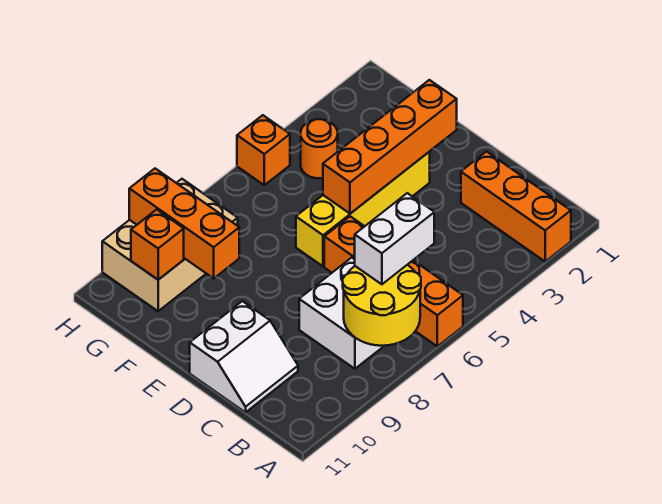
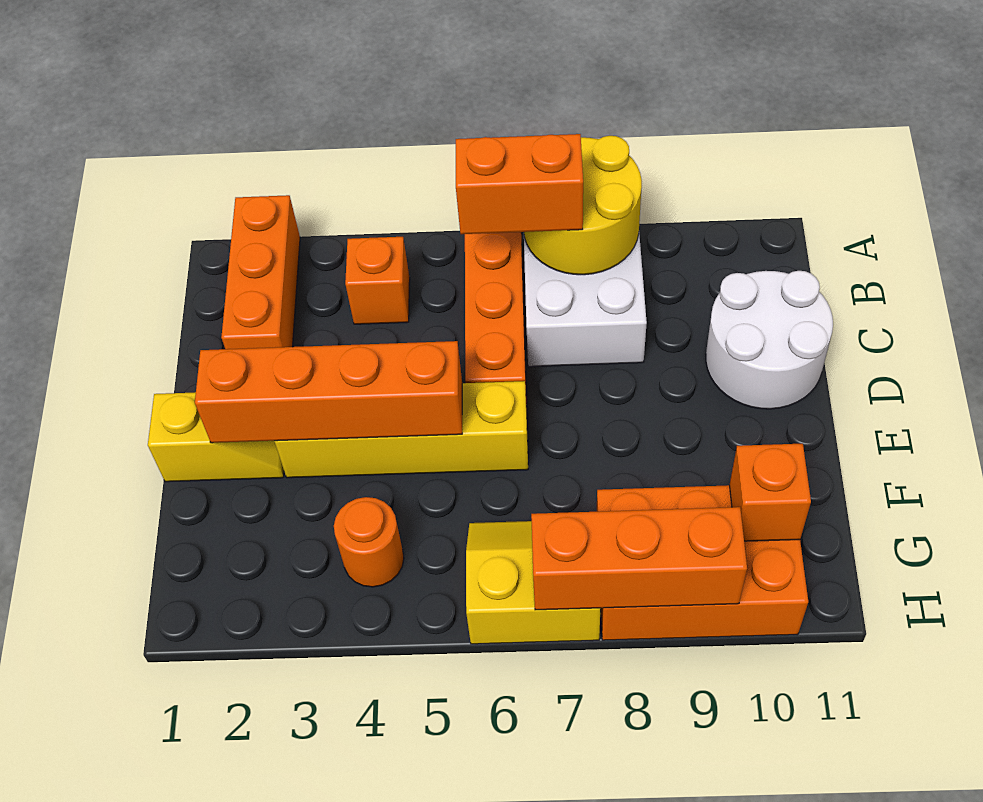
white brick B6:B7 level 3 -> orange brick B6:B7 level 3
white slope C10:D11 level 1 top D -> white round brick C10:D11 level 1
none -> yellow slope E1:E2 level 1 top 1
orange brick F9:H9 level 2 -> orange brick H7:H9 level 2
none -> yellow slope G6:H7 level 1 top H
tan brick G8:H10 level 1 -> orange brick G8:H10 level 1
orange brick H5 level 1 -> orange brick B4 level 1

